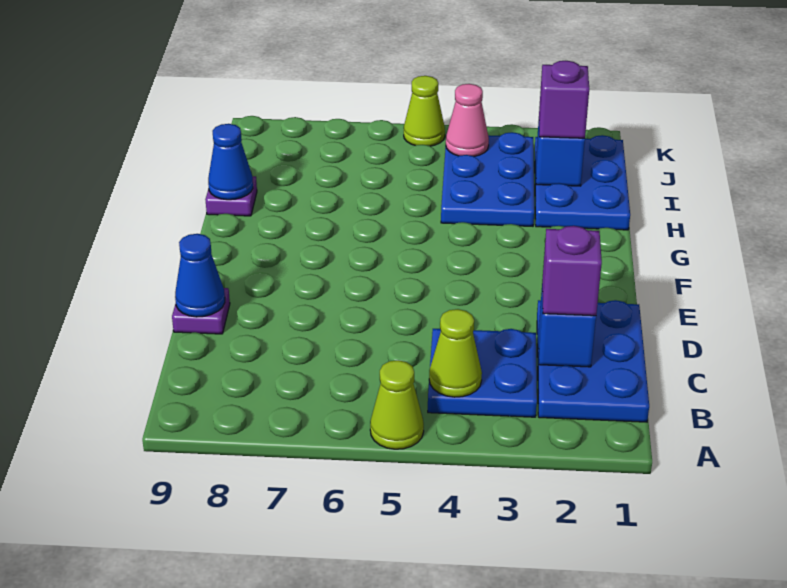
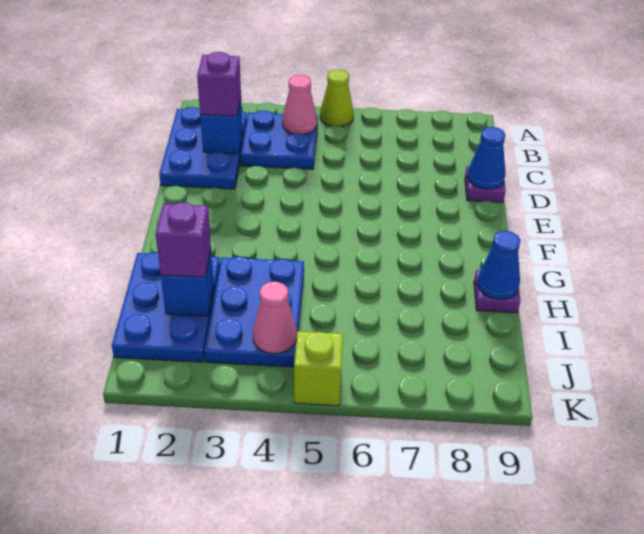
lime cone B4 level 2 -> pink cone B4 level 2
lime cone K5 level 1 -> lime brick K5 level 1

